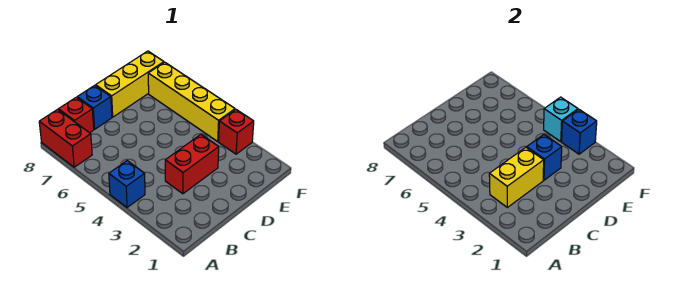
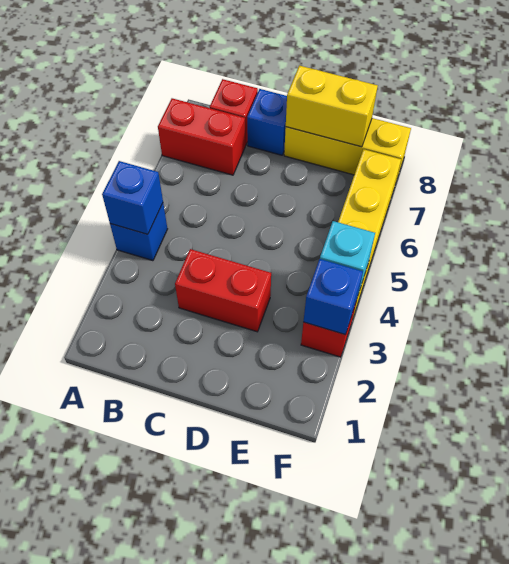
red brick A7:A8 level 1 -> red brick A7:B7 level 1
yellow brick B3:C3 level 2 -> yellow brick D8:E8 level 2
blue brick D3 level 2 -> blue brick A4 level 2

